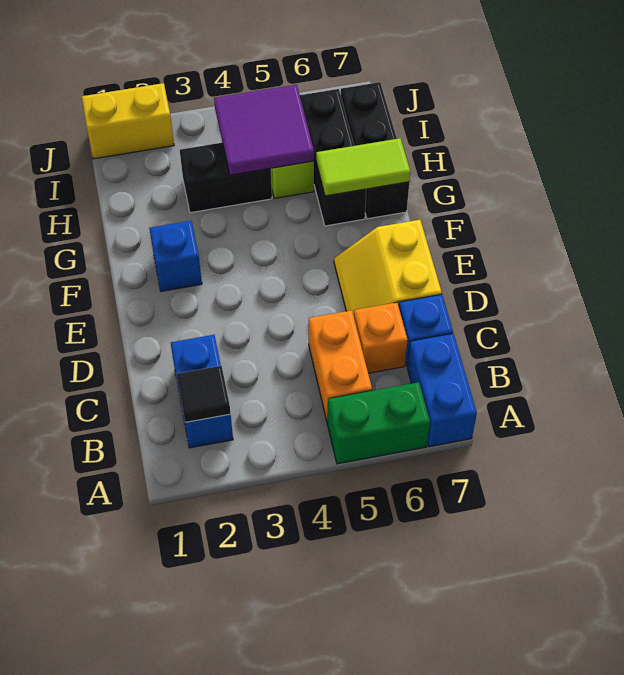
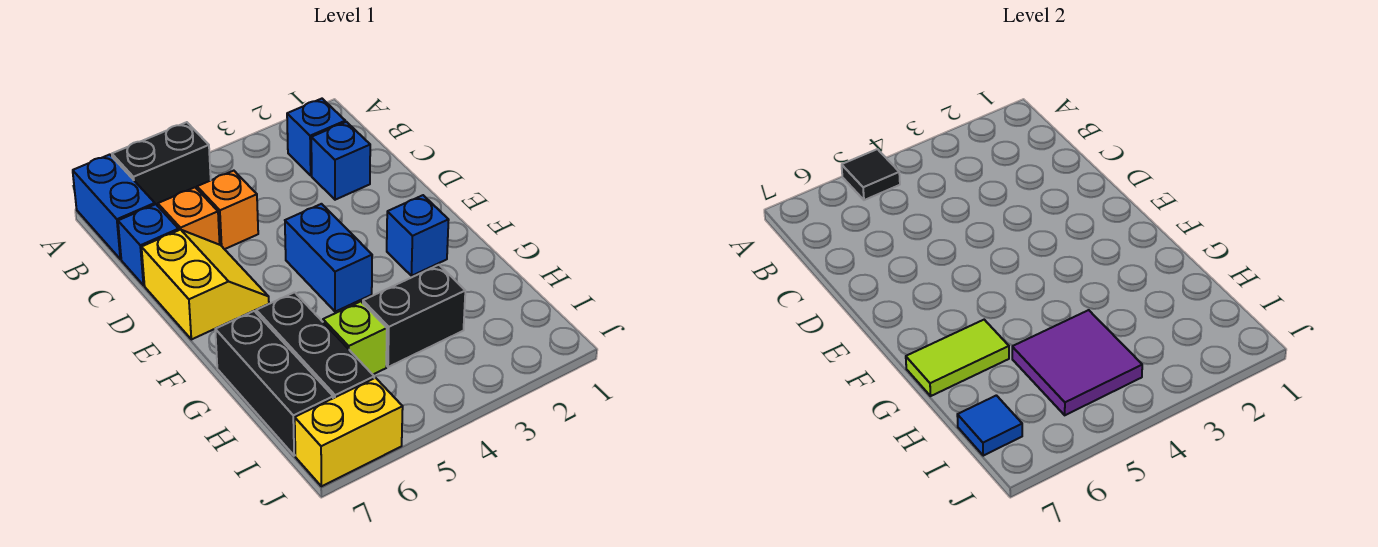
green brick A5:A6 level 1 -> black brick A5:A6 level 1
black tile B2 level 2 -> black tile A5 level 2
orange brick B5:C5 level 1 -> orange brick C5 level 1
none -> blue brick E4:F4 level 1
none -> blue tile I7 level 2
yellow brick J1:J2 level 1 -> yellow brick J6:J7 level 1

